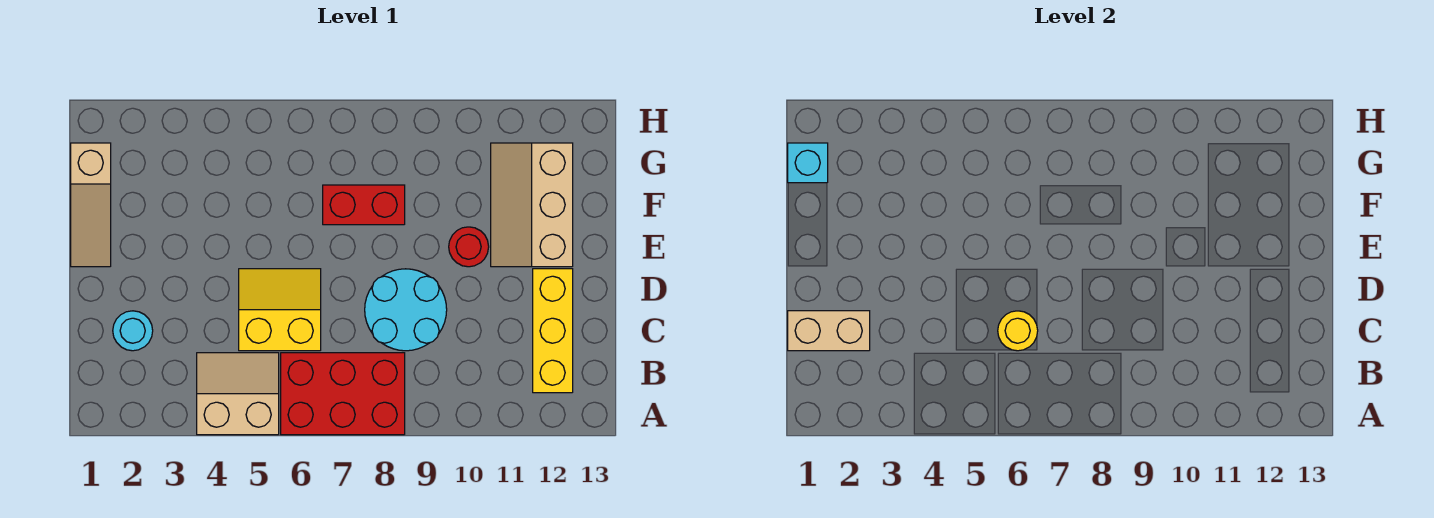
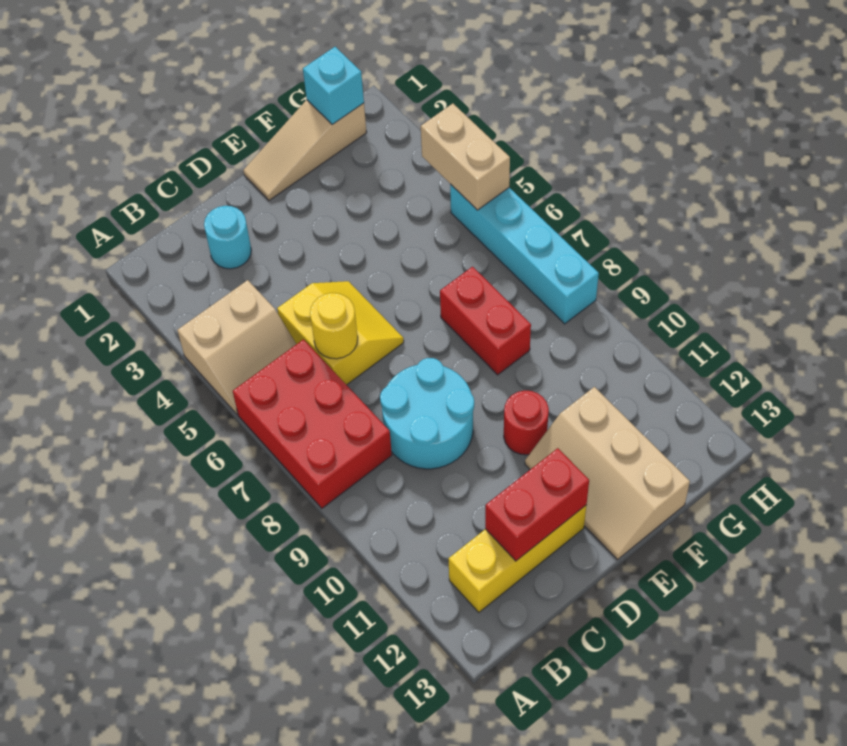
tan slope A4:B5 level 1 top A -> tan slope A4:B5 level 1 top 4
tan brick C1:C2 level 2 -> tan brick H4:H5 level 2
none -> red brick C12:D12 level 2
tan slope E11:G12 level 1 top 12 -> tan slope E11:F13 level 1 top F
none -> cyan brick H5:H8 level 1

